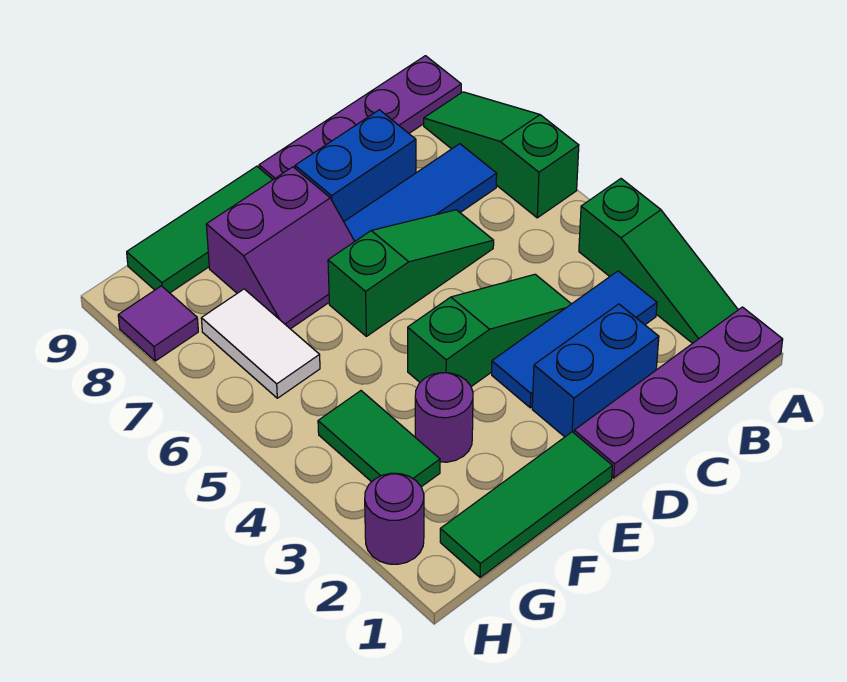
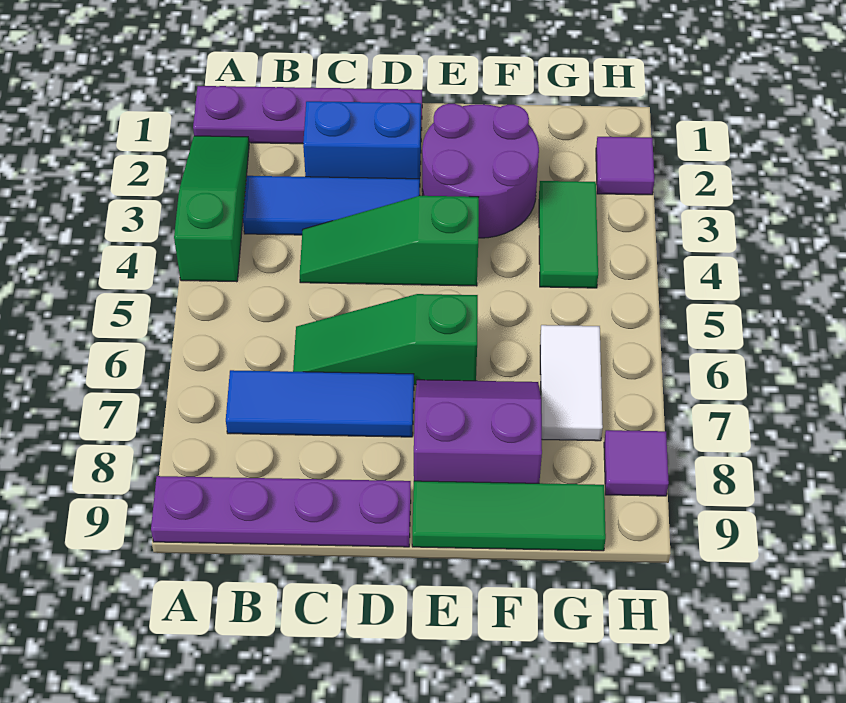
green slope A6:A8 level 1 top 6 -> none
blue brick C8:D8 level 1 -> none
green tile E1:G1 level 1 -> none
purple round brick F3 level 1 -> purple round brick E2:F3 level 1
purple round brick H2 level 1 -> purple tile H2 level 1

